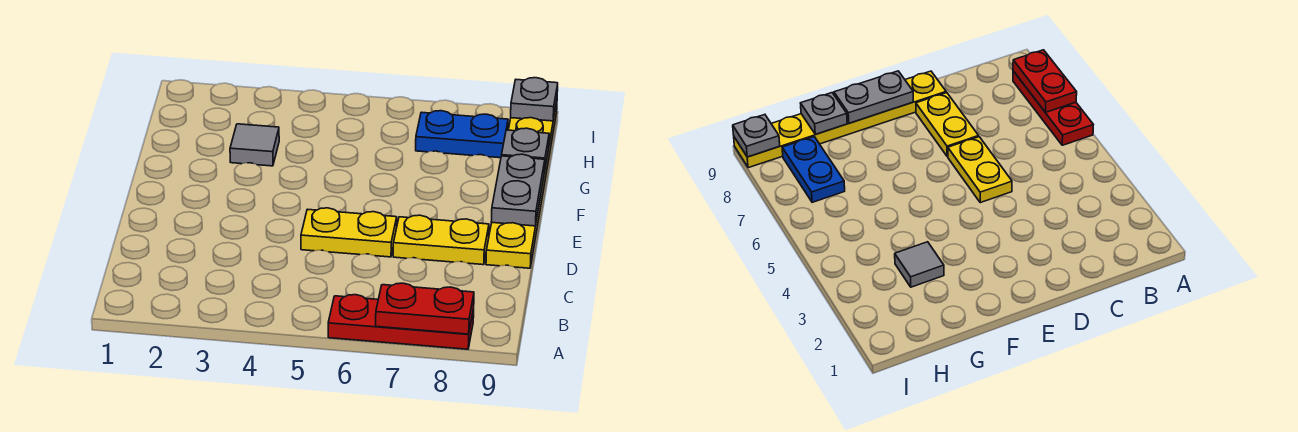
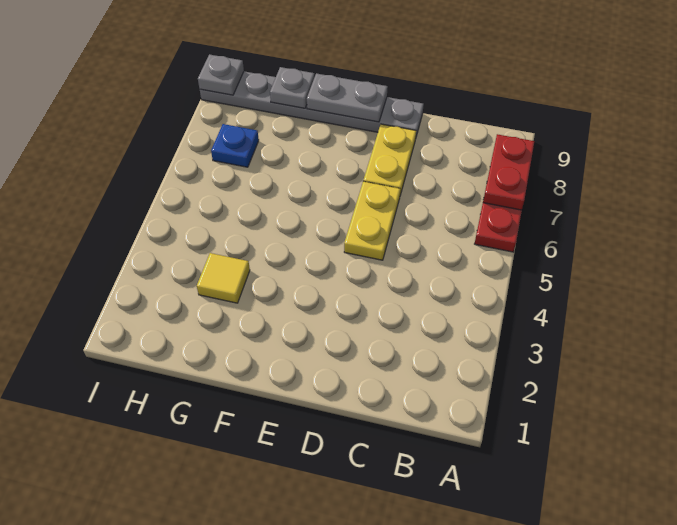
yellow plate D9:I9 level 1 -> grey plate D9:I9 level 1
grey tile G3 level 1 -> yellow tile G3 level 1
blue plate H7:H8 level 1 -> blue plate H7 level 1

